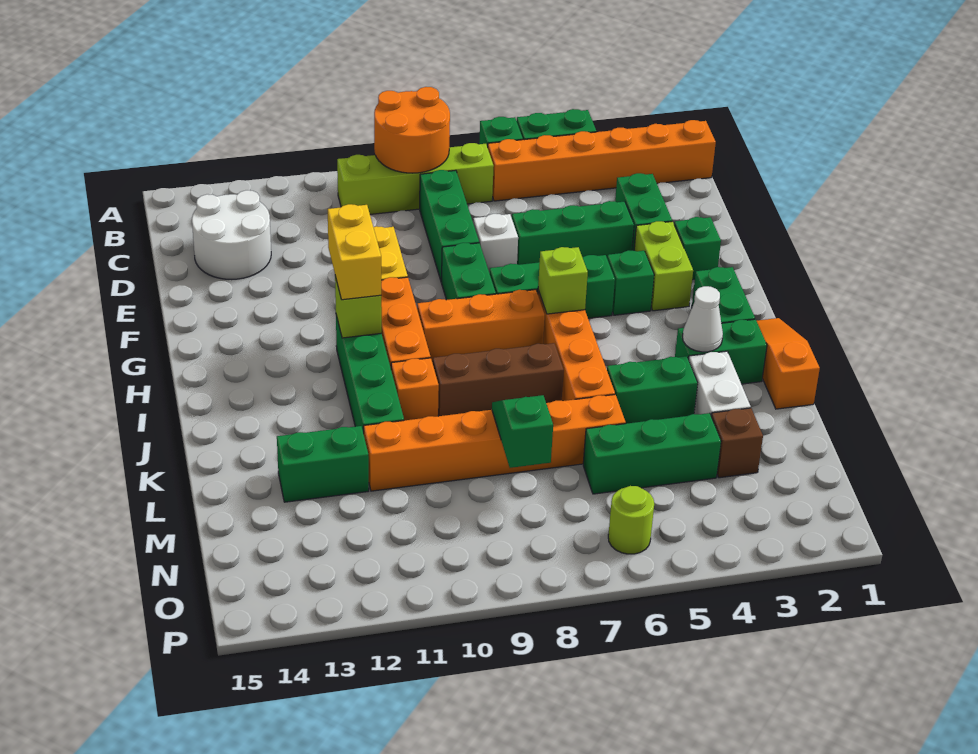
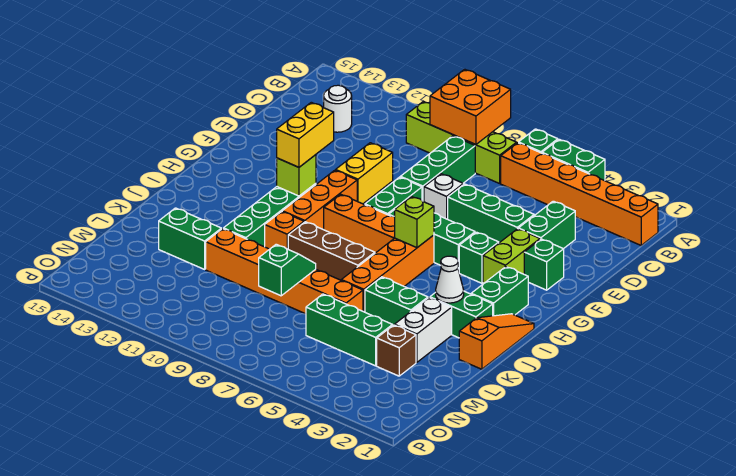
orange round brick A8:B9 level 2 -> orange brick A8:B9 level 2
white round brick C13:D14 level 1 -> white round brick C13 level 1
lime round brick O6 level 1 -> none

